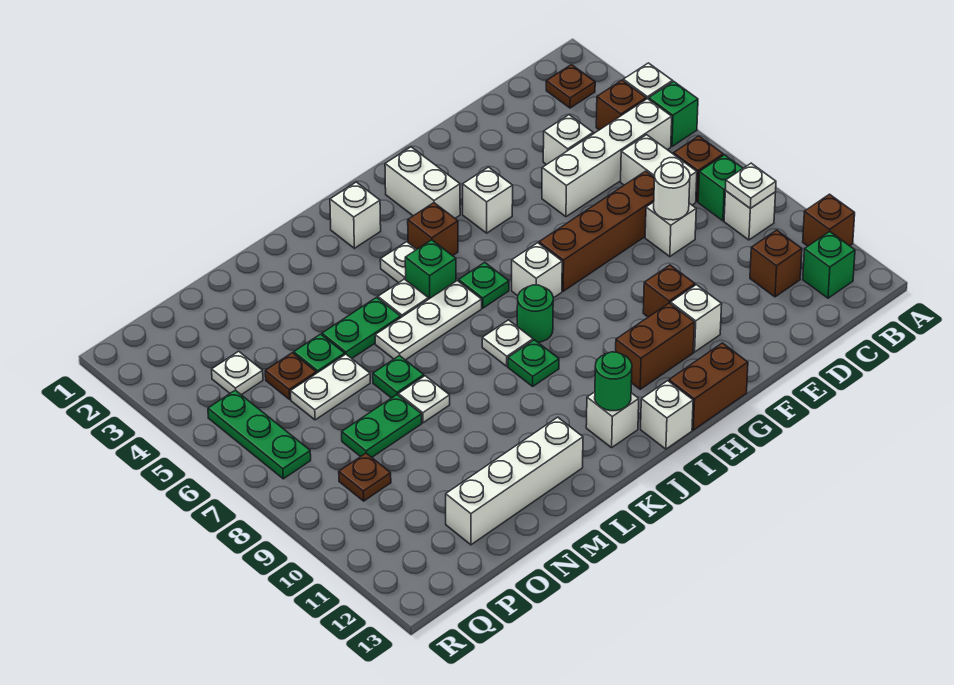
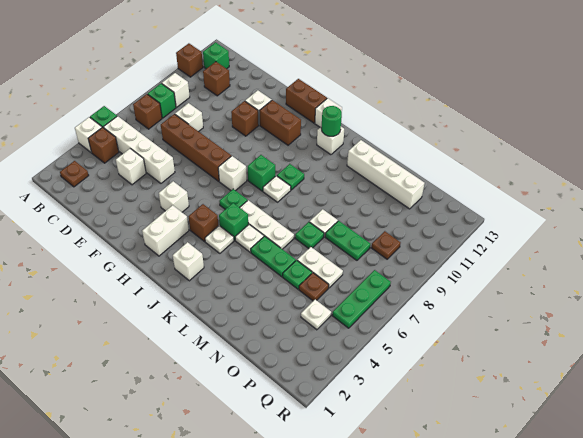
white plate B9 level 2 -> none
white brick C6:C7 level 1 -> none
white round brick D8 level 2 -> none
green round brick I8 level 1 -> green brick I8 level 1

